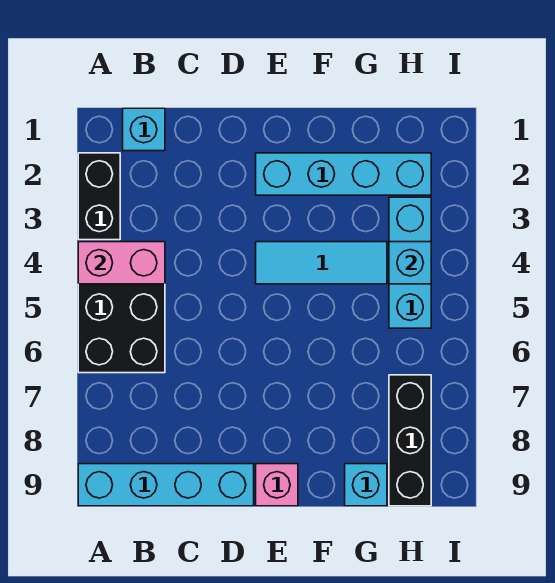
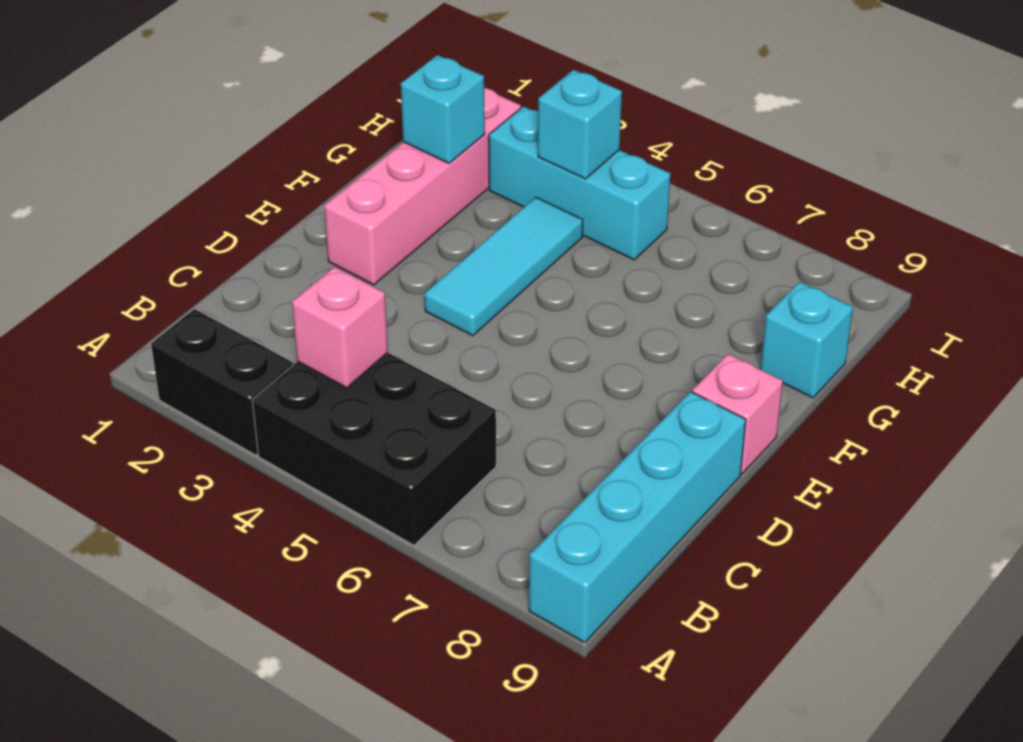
pink brick A4:B4 level 2 -> pink brick B4 level 2
cyan brick B1 level 1 -> cyan brick G2 level 2
cyan brick E2:H2 level 1 -> pink brick E2:H2 level 1
black brick H7:H9 level 1 -> none

